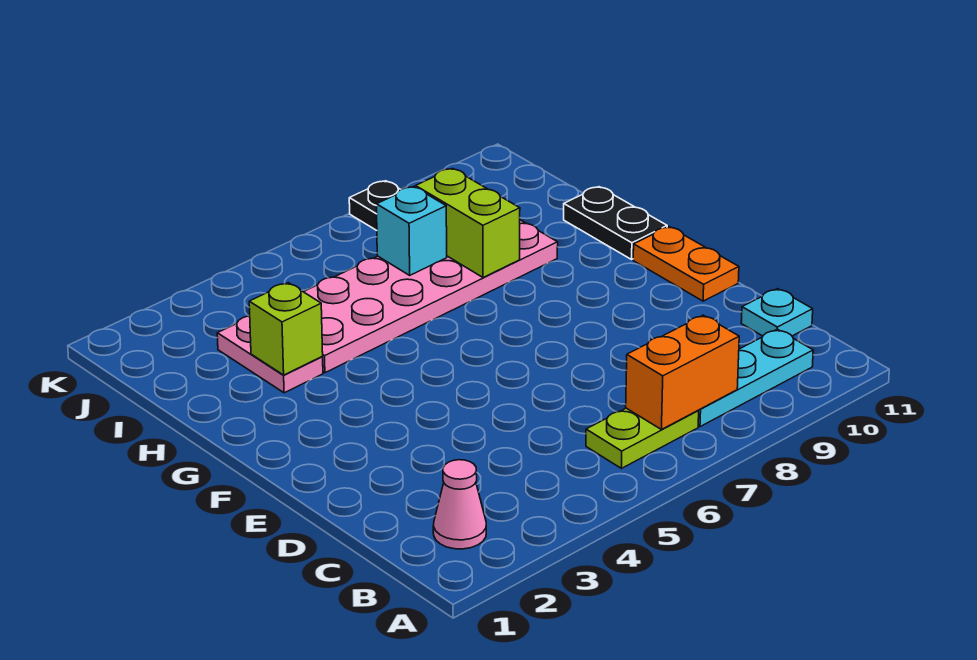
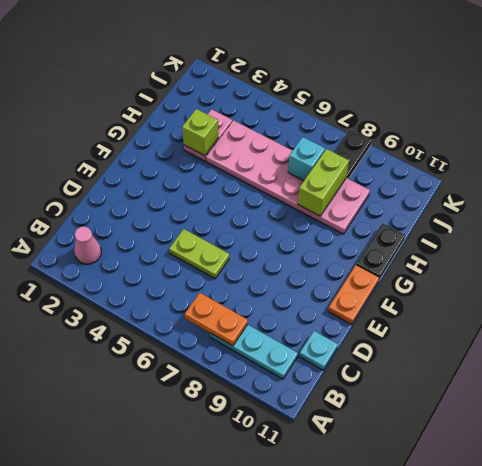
lime plate B6:B7 level 1 -> lime plate D5:D6 level 1
orange brick B7:B8 level 2 -> orange plate B7:B8 level 2

